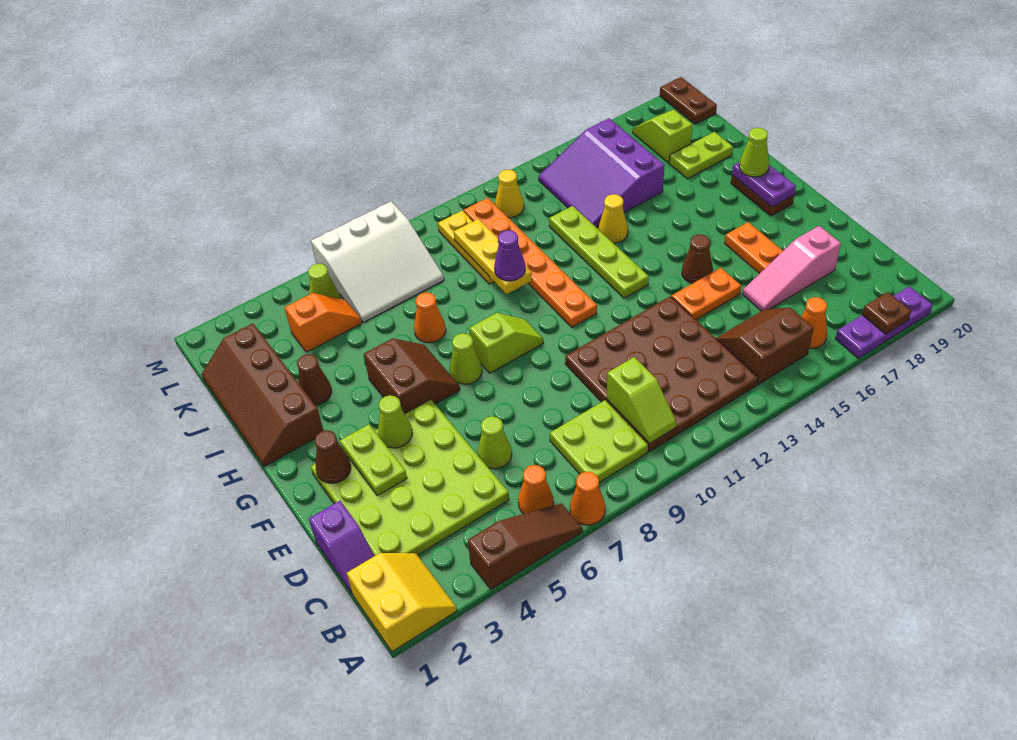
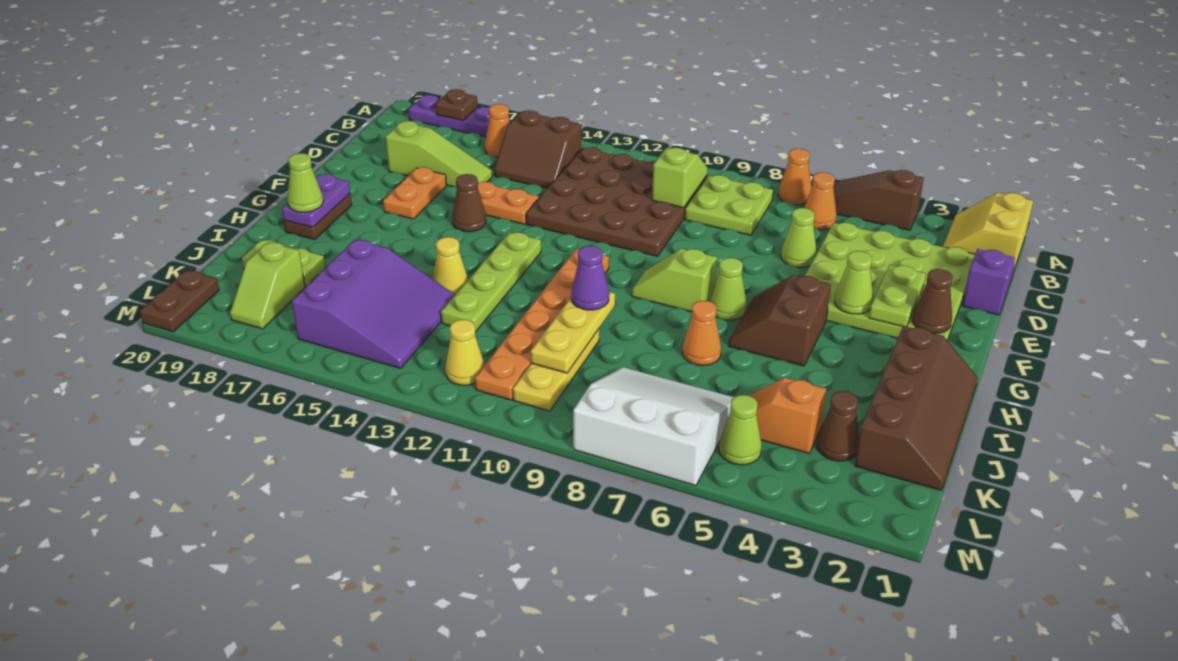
pink slope D16:D18 level 1 top 18 -> lime slope D16:D18 level 1 top 18
brown cone I3 level 1 -> brown cone K3 level 1

